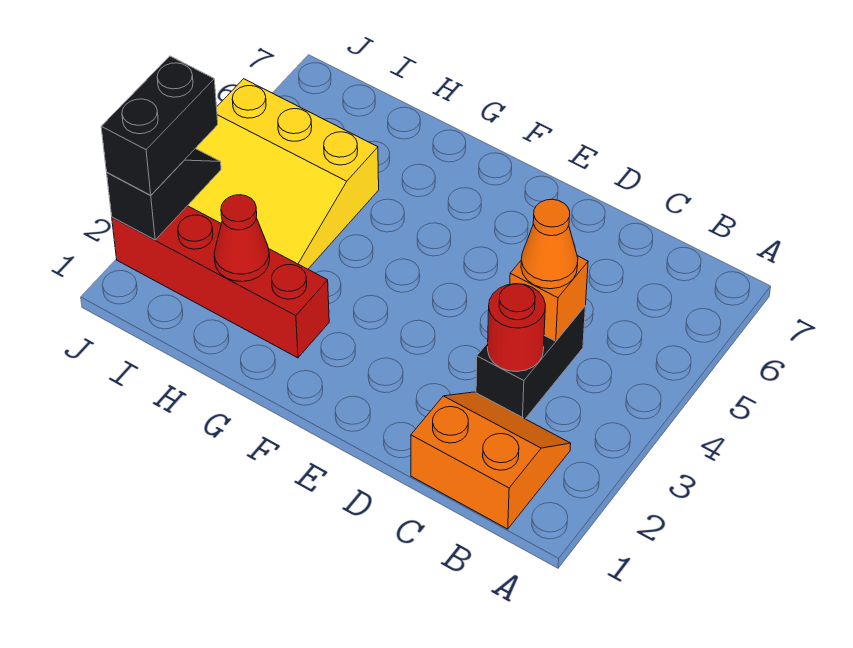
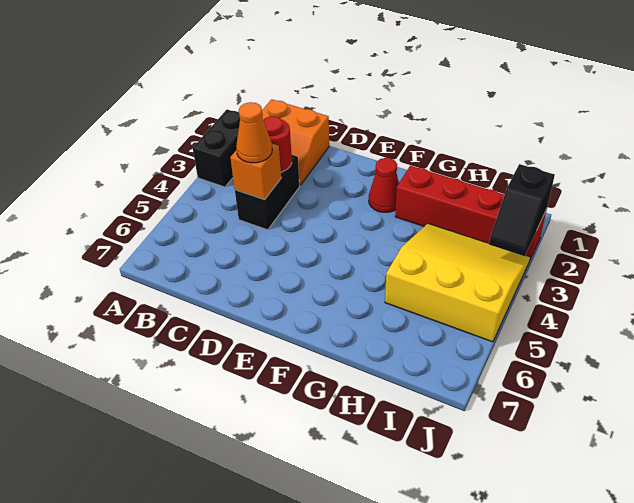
red cone H2 level 2 -> red cone F2 level 1
black brick J2:J3 level 3 -> black brick A2:A3 level 1

